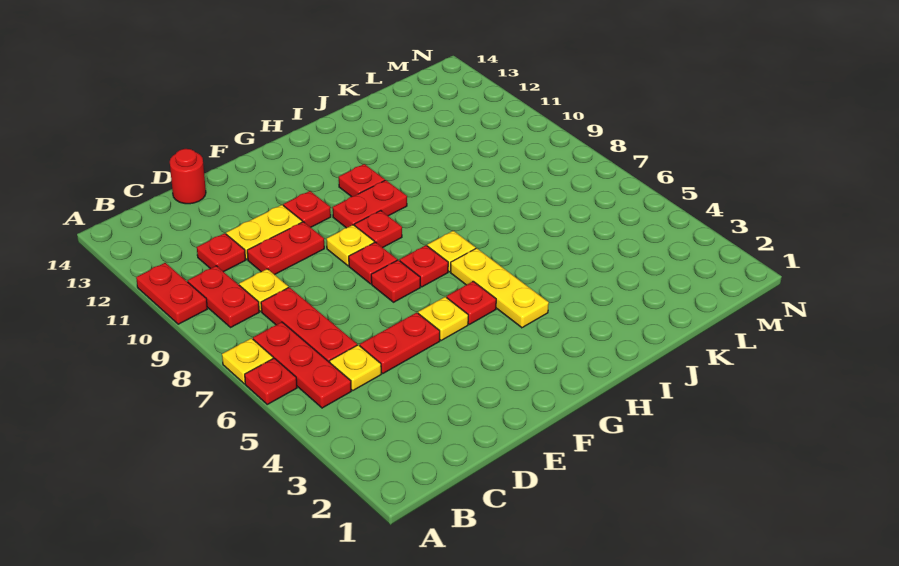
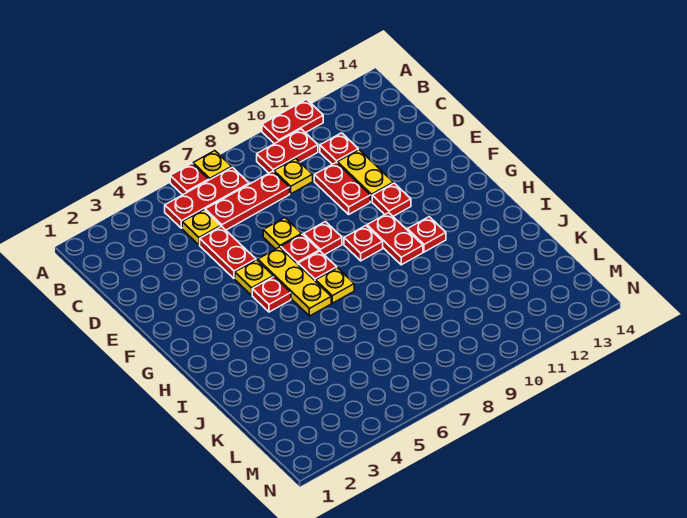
red round brick D14 level 1 -> none
yellow plate F9 level 1 -> yellow plate E7 level 1
yellow plate H4:H6 level 1 -> yellow plate F6:H6 level 1

